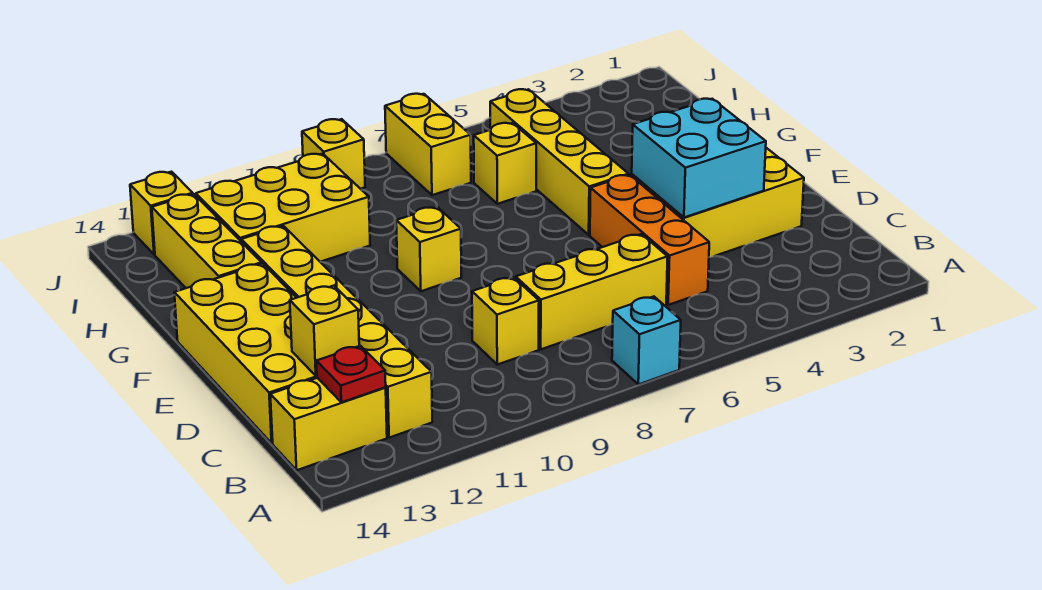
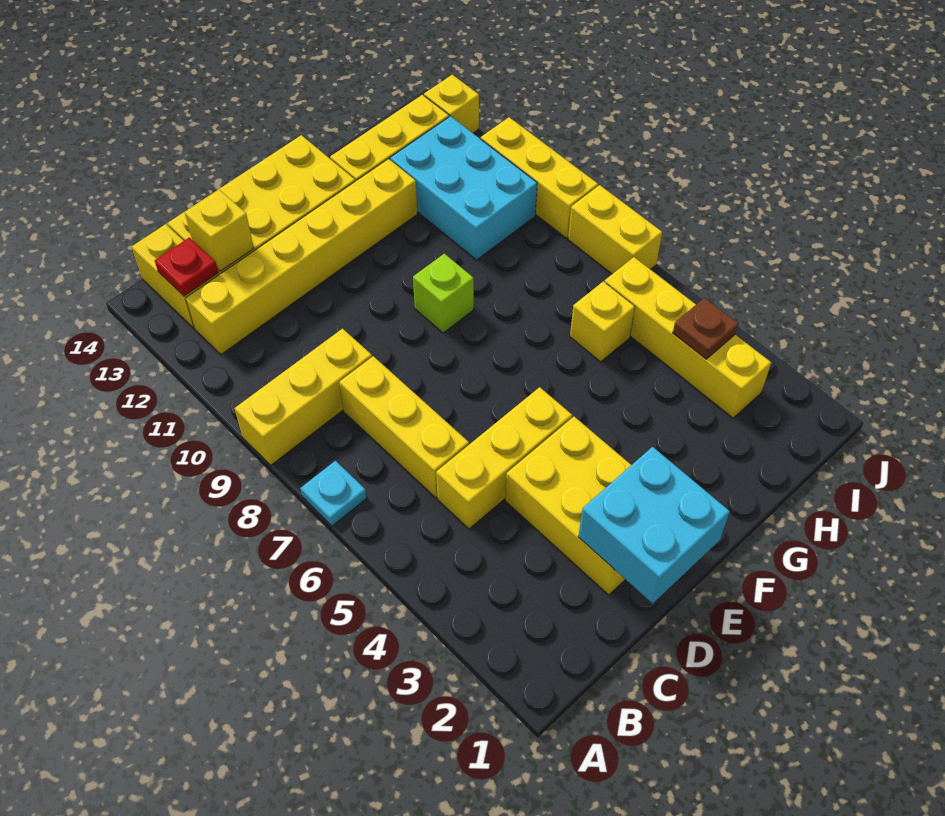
cyan brick A7 level 1 -> cyan plate A7 level 1
orange brick C5:E5 level 1 -> yellow brick C5:E5 level 1
yellow brick C9 level 1 -> yellow brick A9:C9 level 1
cyan brick D3:E4 level 2 -> cyan brick D1:E2 level 2
yellow brick F5:I5 level 1 -> yellow brick I3:I6 level 1
yellow brick F9 level 1 -> lime brick F9 level 1
yellow brick H10:I12 level 1 -> cyan brick H10:I12 level 1
none -> brown plate I4 level 2
yellow brick I7:J7 level 1 -> yellow brick J7:J8 level 1
yellow brick J9 level 1 -> yellow brick J9:J11 level 1

